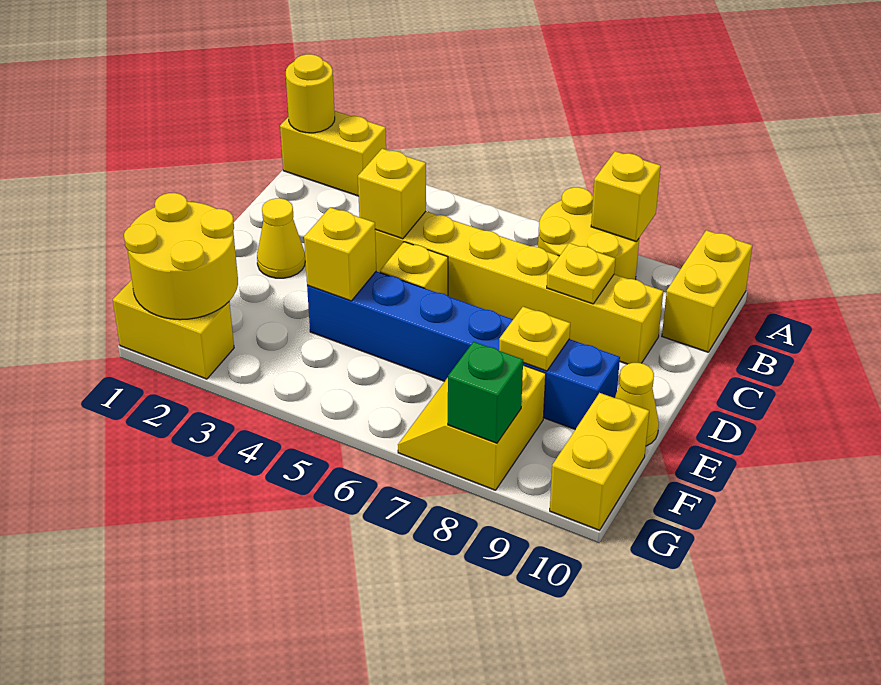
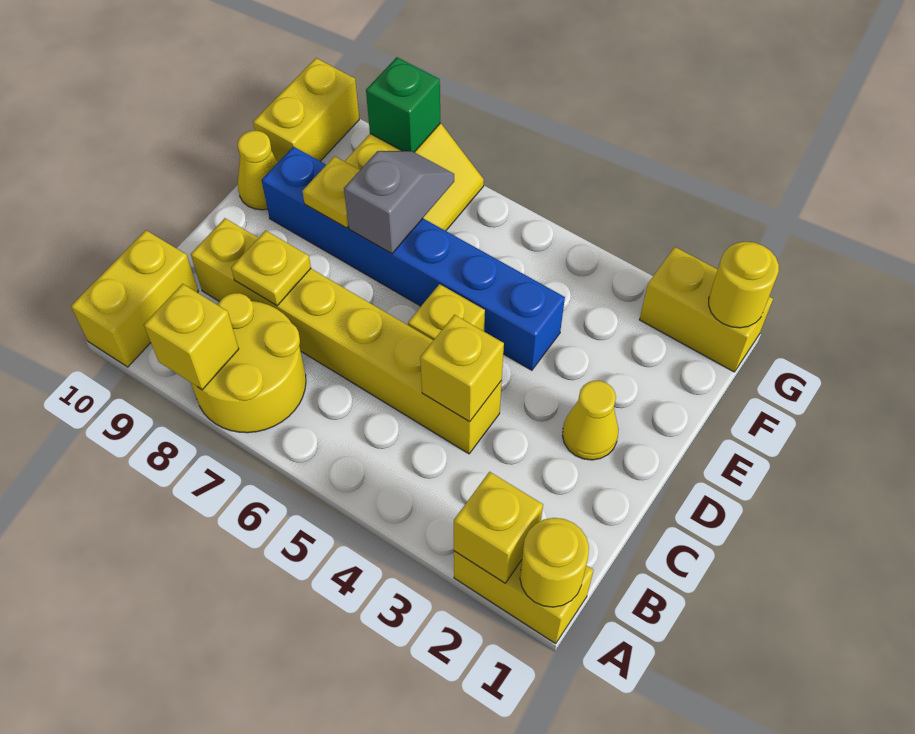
yellow brick E4 level 2 -> yellow brick A2 level 2
none -> grey slope E7:F7 level 2 top E
yellow round brick F1:G2 level 2 -> yellow round brick G1 level 2

